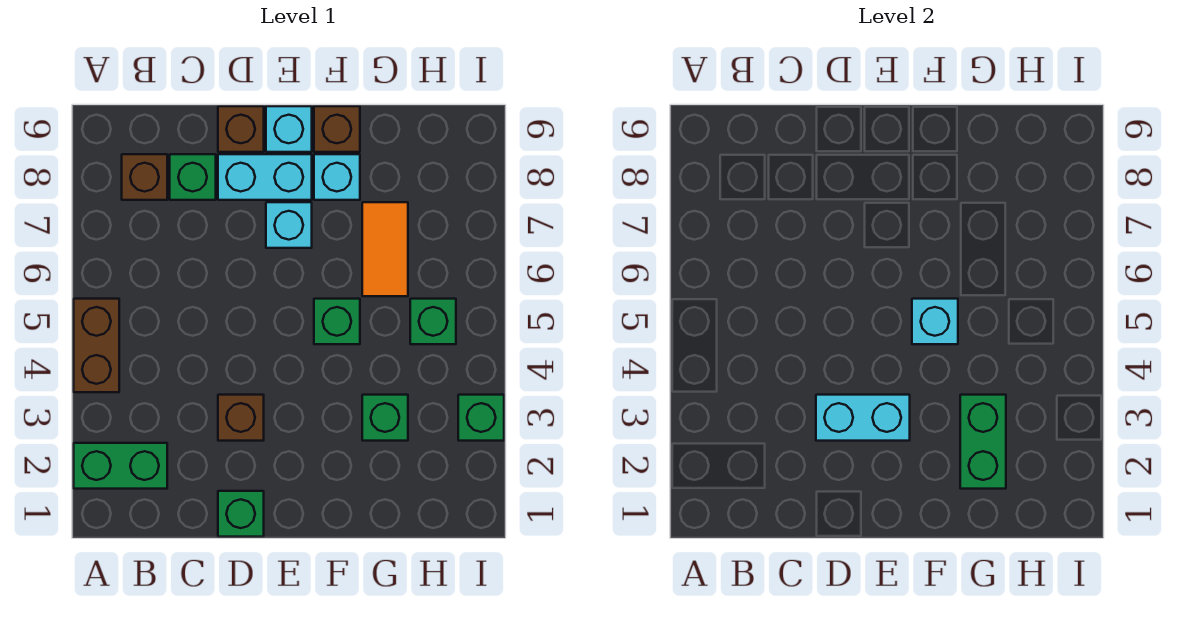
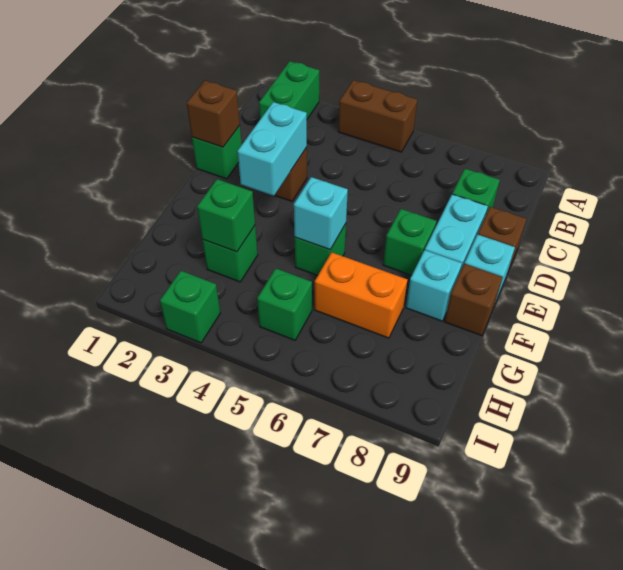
brown brick B8 level 1 -> brown brick D1 level 2
cyan brick E7 level 1 -> green brick E7 level 1
green brick G2:G3 level 2 -> green brick G3 level 2
orange tile G6:G7 level 1 -> orange brick G6:G7 level 1

